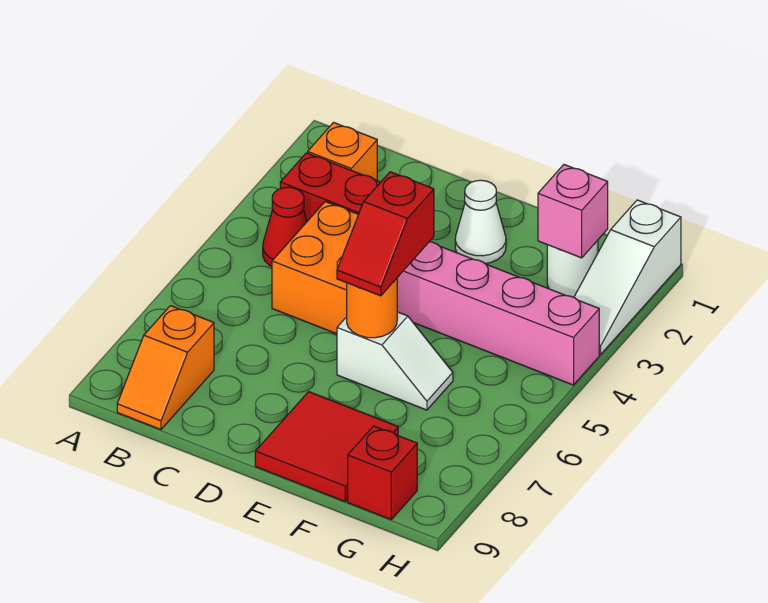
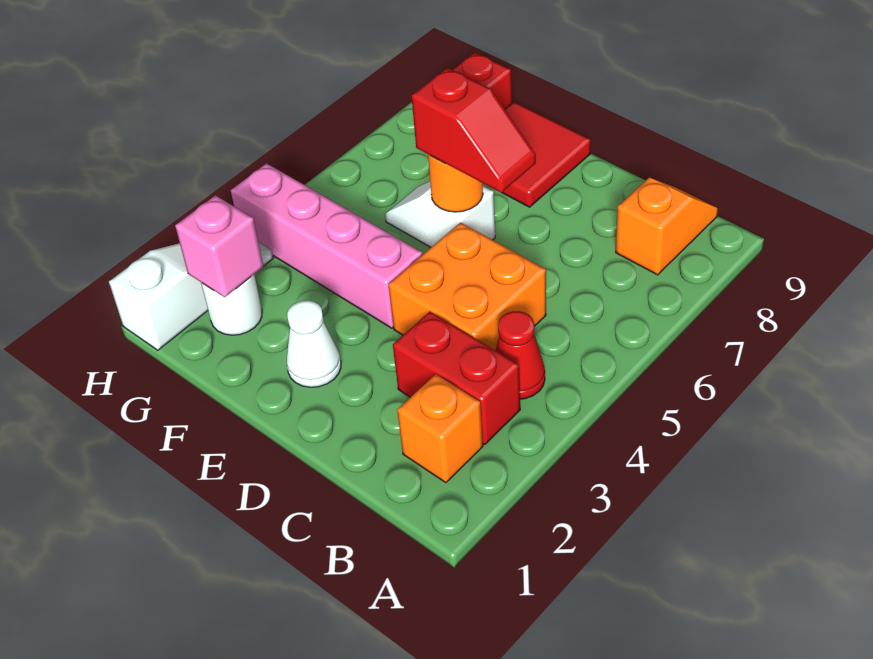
red slope E5:E6 level 3 top 5 -> red slope D6:E6 level 3 top E

